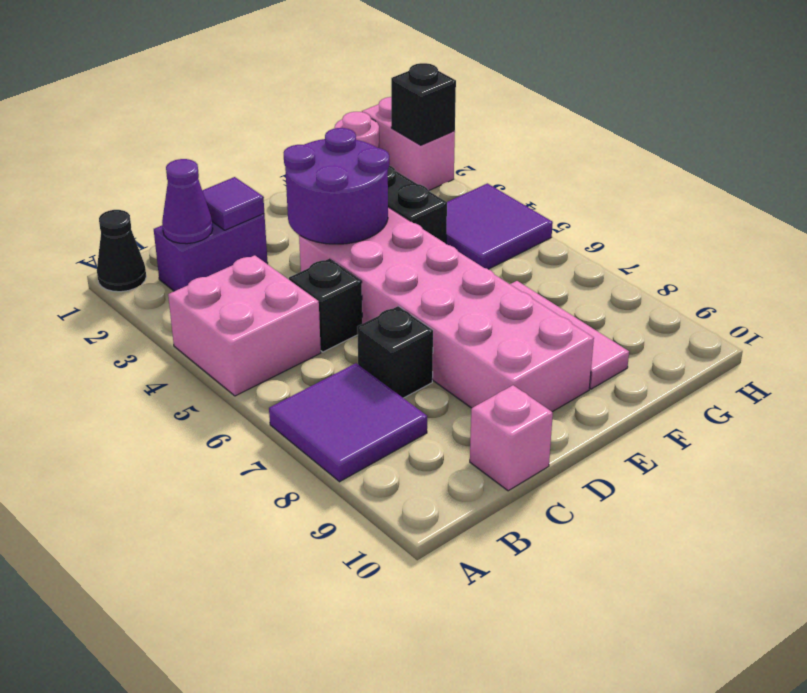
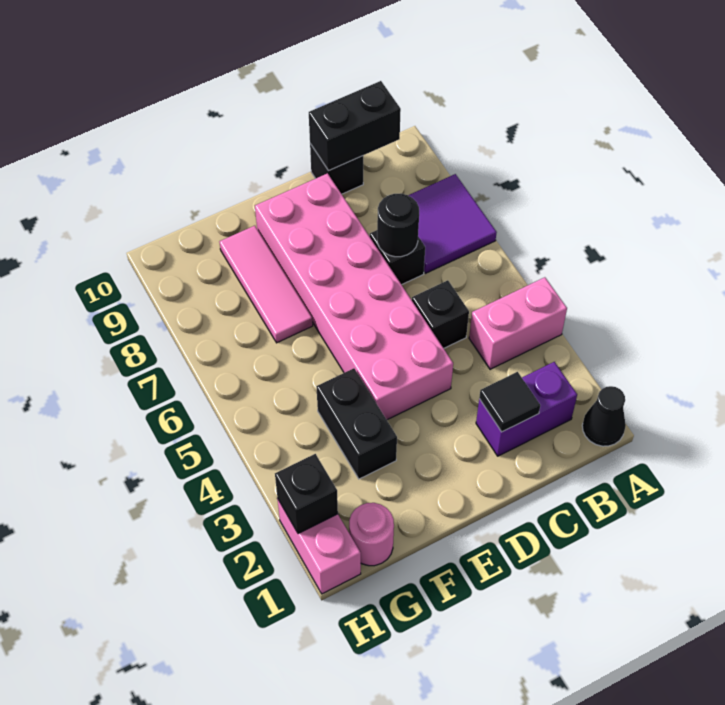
pink brick A4:B5 level 1 -> pink brick A4:B4 level 1
purple cone B2 level 2 -> none
none -> black brick B10:C10 level 2
purple tile C2 level 2 -> black tile C2 level 2
none -> black round brick C7 level 2
pink brick C10 level 1 -> black brick C10 level 1
purple round brick D3:E4 level 2 -> none
purple tile G4:H5 level 1 -> none

